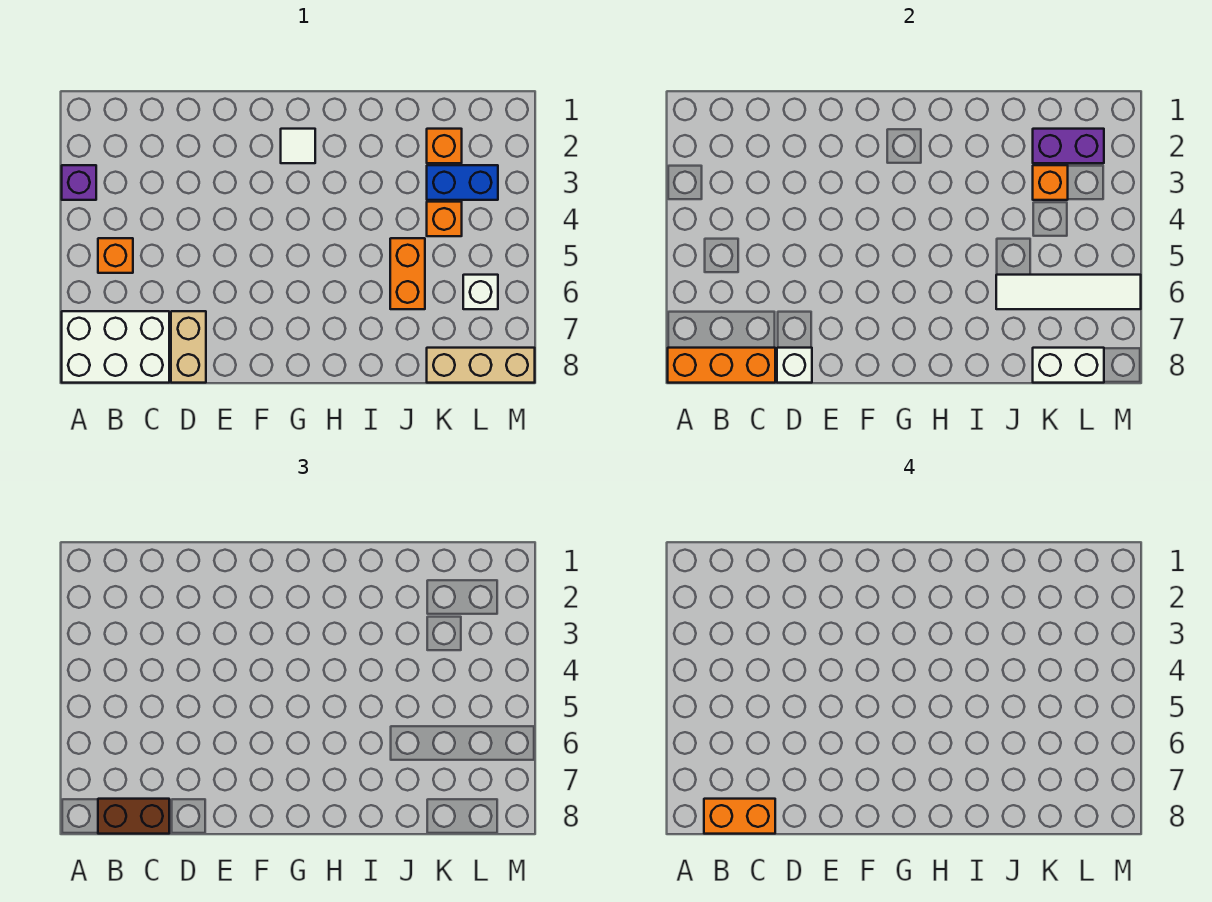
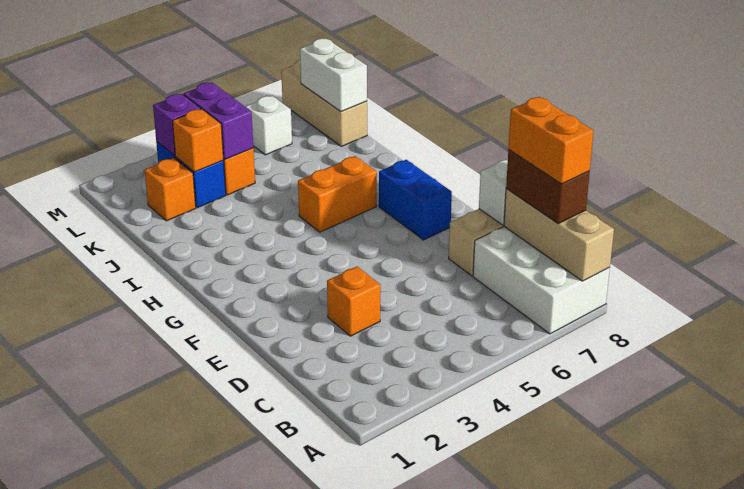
purple brick A3 level 1 -> purple brick L3 level 2
orange brick A8:C8 level 2 -> tan brick A8:C8 level 2
orange brick B5 level 1 -> orange brick D3 level 1
none -> blue brick F7:G7 level 1
white tile G2 level 1 -> none
orange brick J5:J6 level 1 -> orange brick H5:H6 level 1
white tile J6:M6 level 2 -> none
purple brick K2:L2 level 2 -> purple brick K4:L4 level 2

